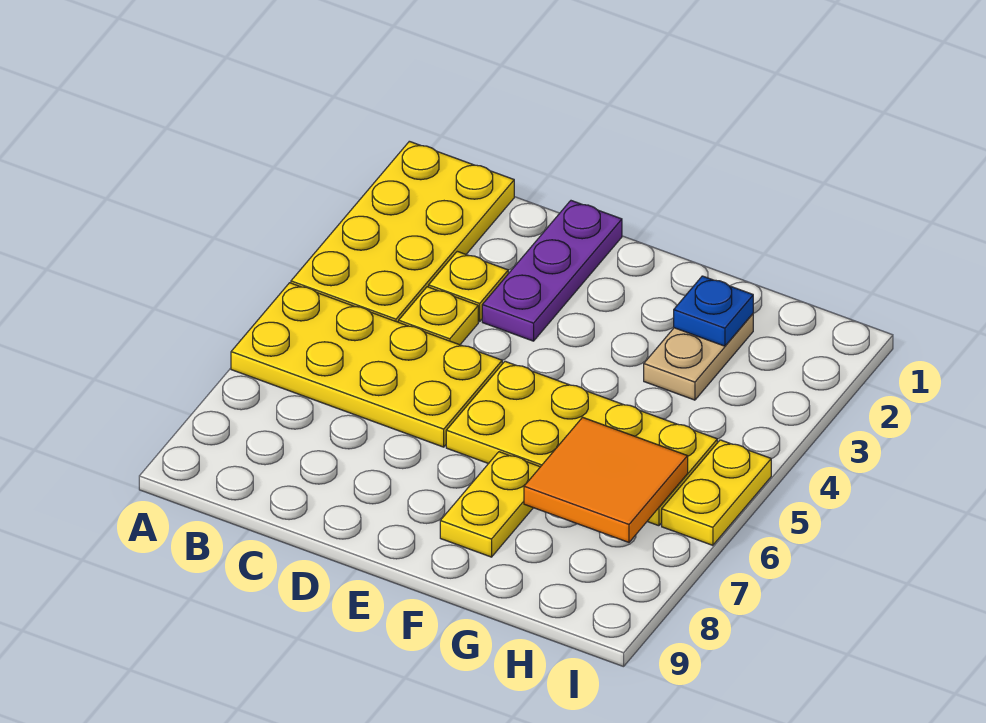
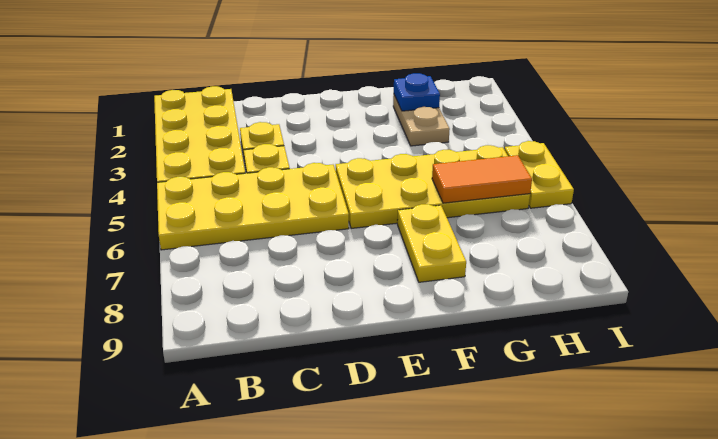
purple plate D1:D3 level 1 -> none
orange tile G6:H7 level 2 -> orange tile G6:H6 level 2

